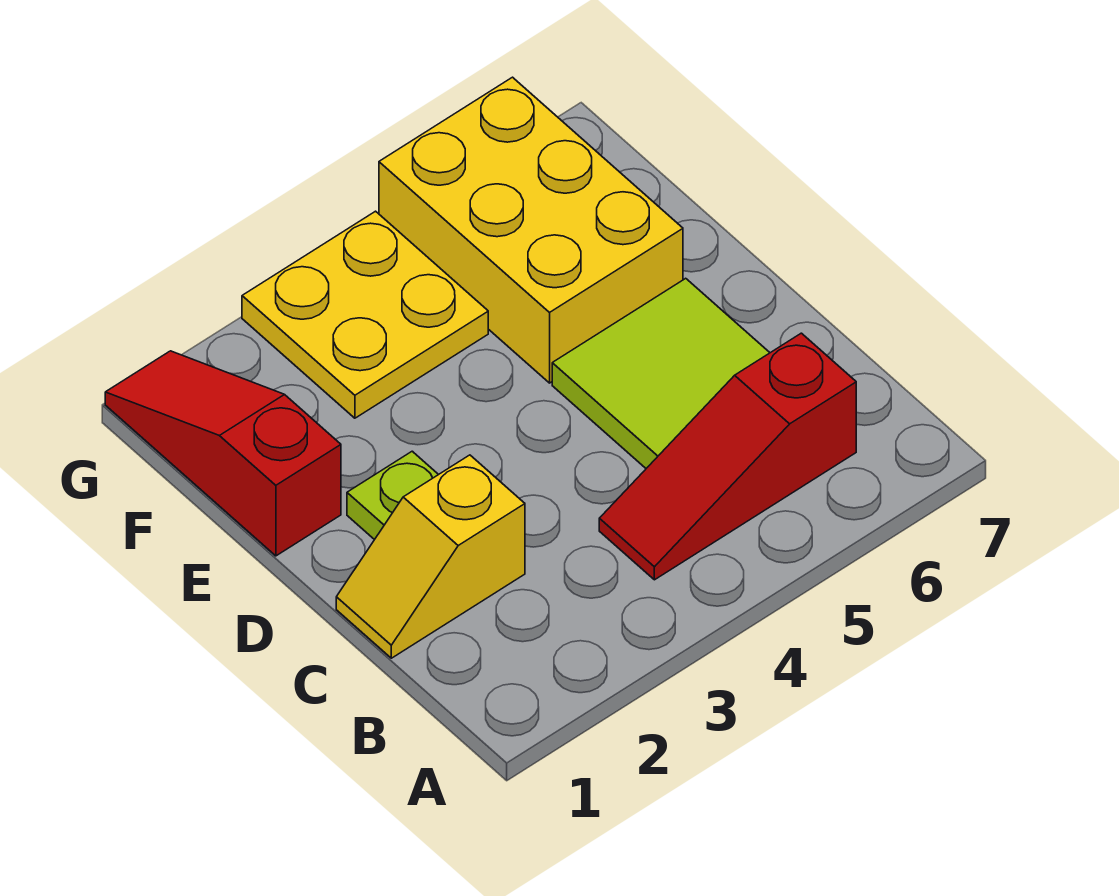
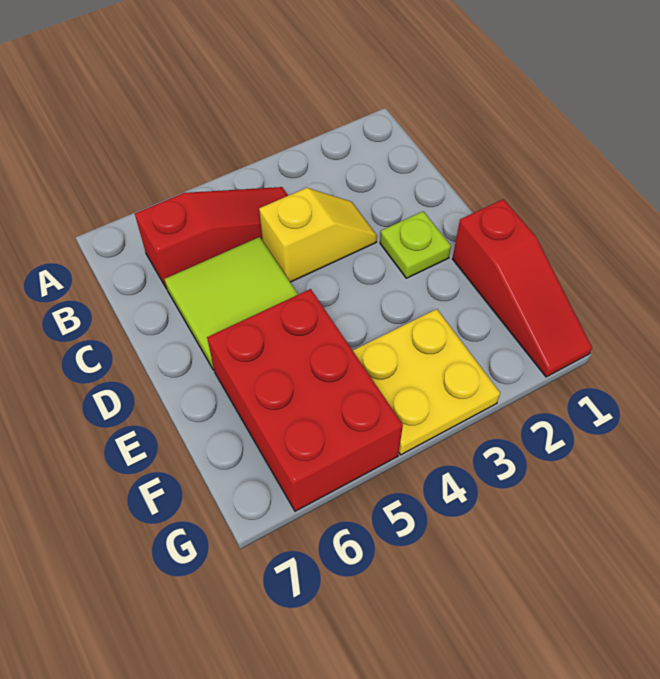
yellow slope C1:C2 level 1 top 2 -> yellow slope C3:C4 level 1 top 4
yellow brick E5:G6 level 1 -> red brick E5:G6 level 1

